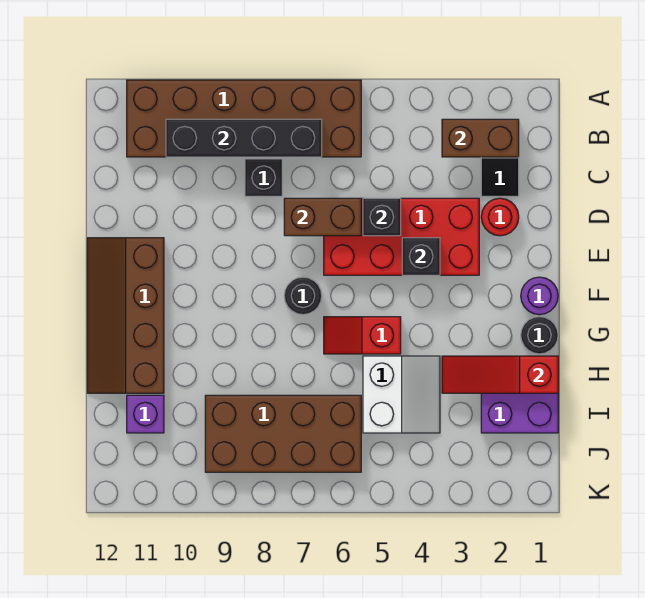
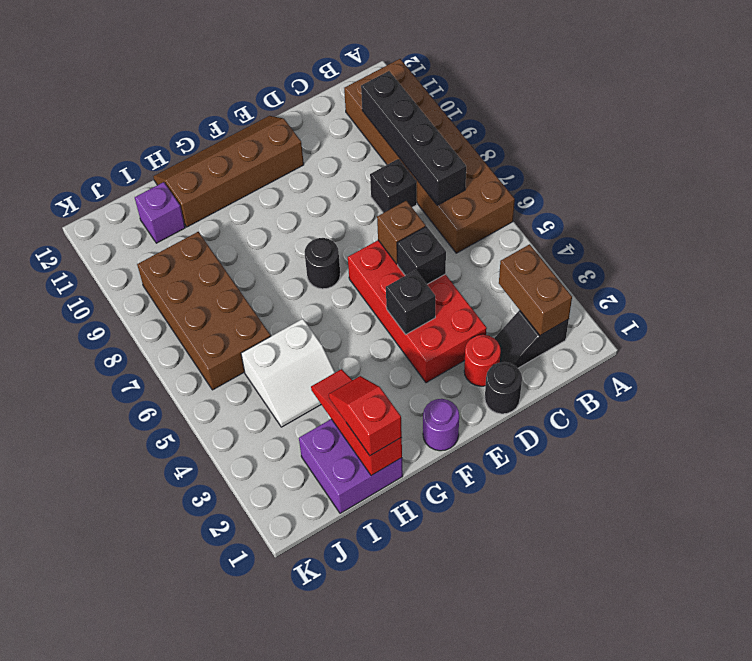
brown brick D6:D7 level 2 -> brown brick D6 level 2
black round brick G1 level 1 -> black round brick D1 level 1
red slope G5:G6 level 1 top 5 -> red slope H1:H2 level 3 top 1

